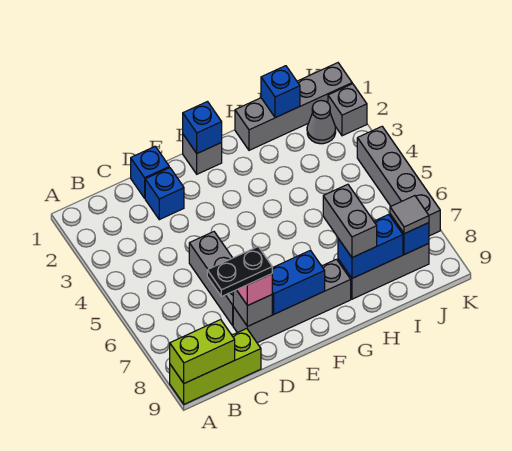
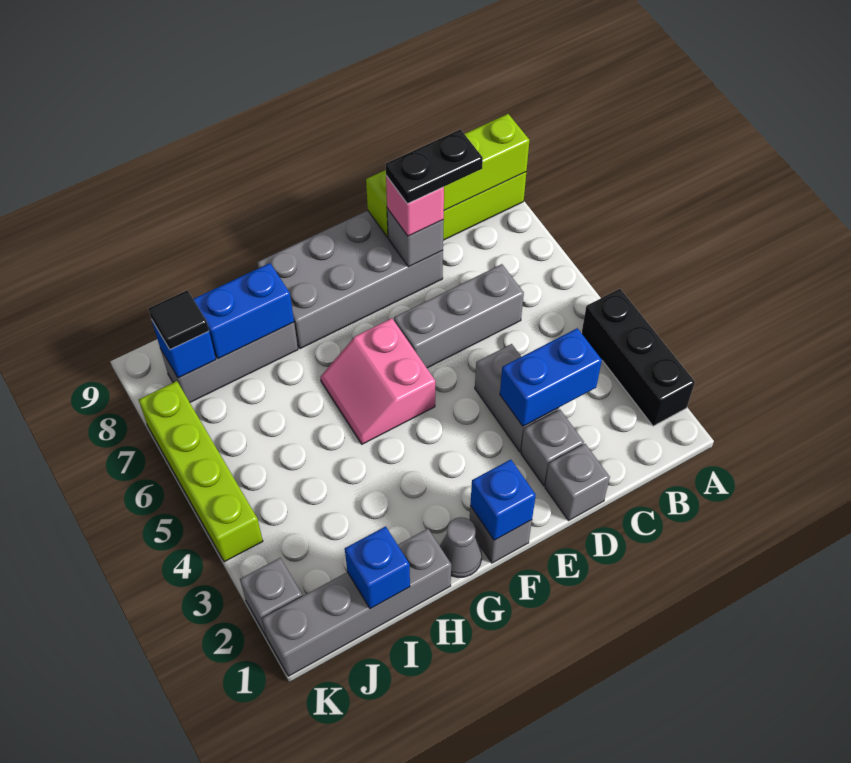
none -> black brick A2:A4 level 1
lime brick A9:B9 level 2 -> lime brick A9:D9 level 2
blue brick D1 level 1 -> grey brick D1 level 1
blue brick D2 level 1 -> grey brick D2 level 1
grey brick D5:D7 level 1 -> grey brick C6:E6 level 1
grey brick D8:G8 level 1 -> grey brick D8:G9 level 1
blue brick E8:F8 level 2 -> blue brick C3:D3 level 2
none -> pink slope F5:G6 level 1 top F
grey brick H7:H8 level 3 -> grey brick D3:D4 level 1
grey cone J2 level 1 -> grey cone G1 level 1
grey tile J8 level 3 -> black tile J8 level 3
grey brick K4:K7 level 1 -> lime brick K4:K7 level 1

